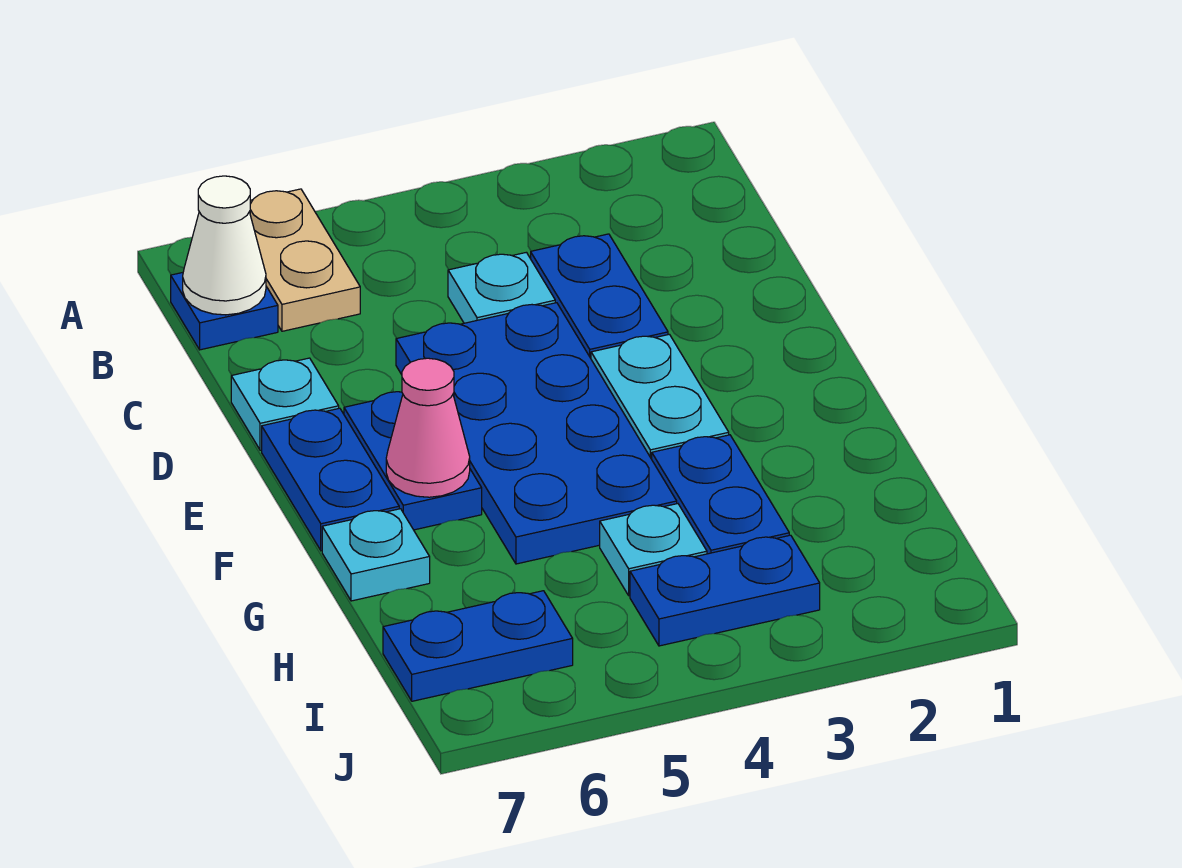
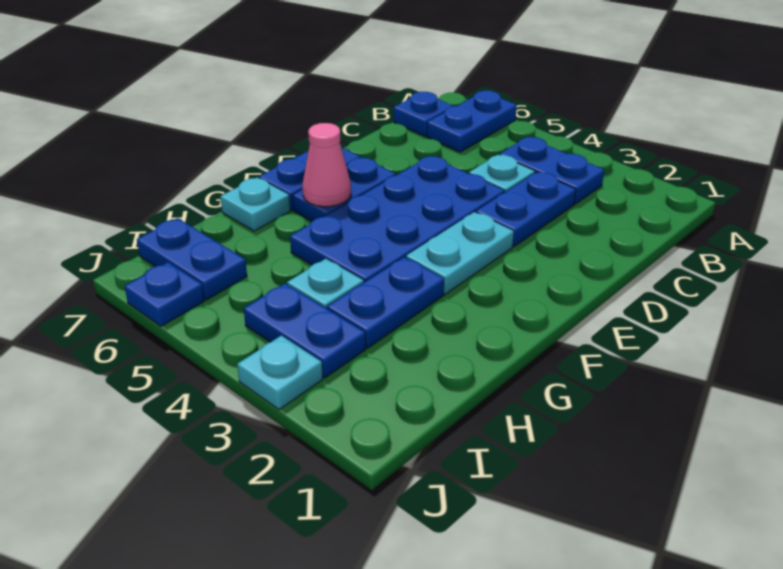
tan plate A6:B6 level 1 -> blue plate A6:B6 level 1
none -> blue plate B3:B4 level 1
white cone B7 level 2 -> none
cyan plate D7 level 1 -> cyan plate J3 level 1
none -> blue plate J6 level 1

